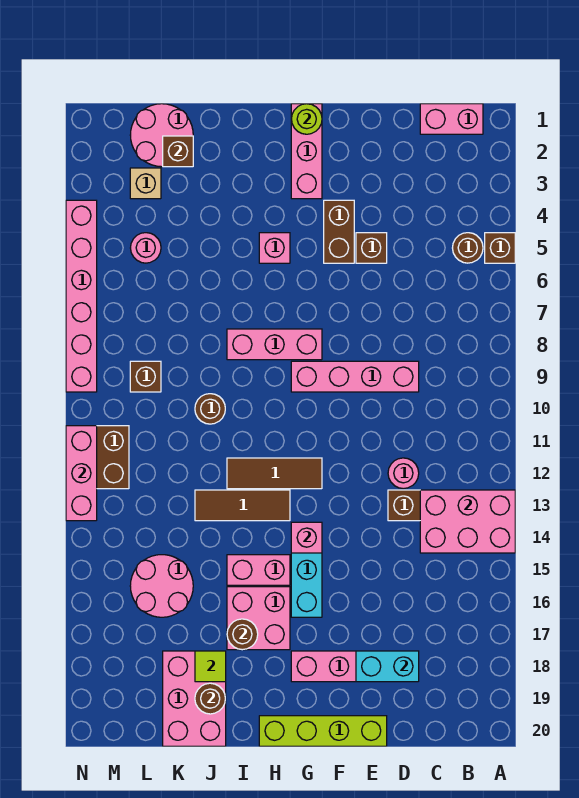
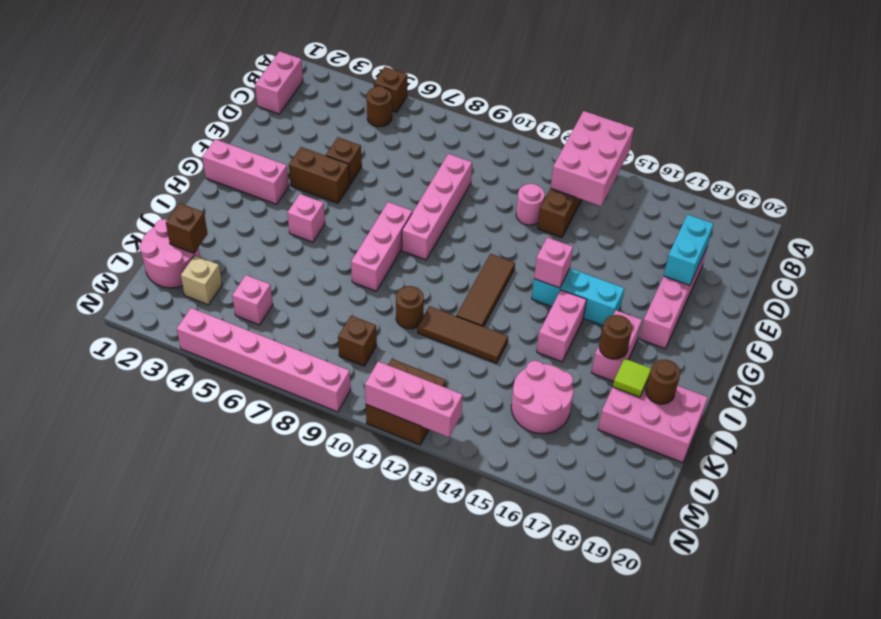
lime brick E20:H20 level 1 -> none
lime round brick G1 level 2 -> none
brown tile H13:J13 level 1 -> brown tile J11:J13 level 1
pink brick H16:I17 level 1 -> pink brick H17:I17 level 1
pink round brick L5 level 1 -> pink brick L5 level 1

